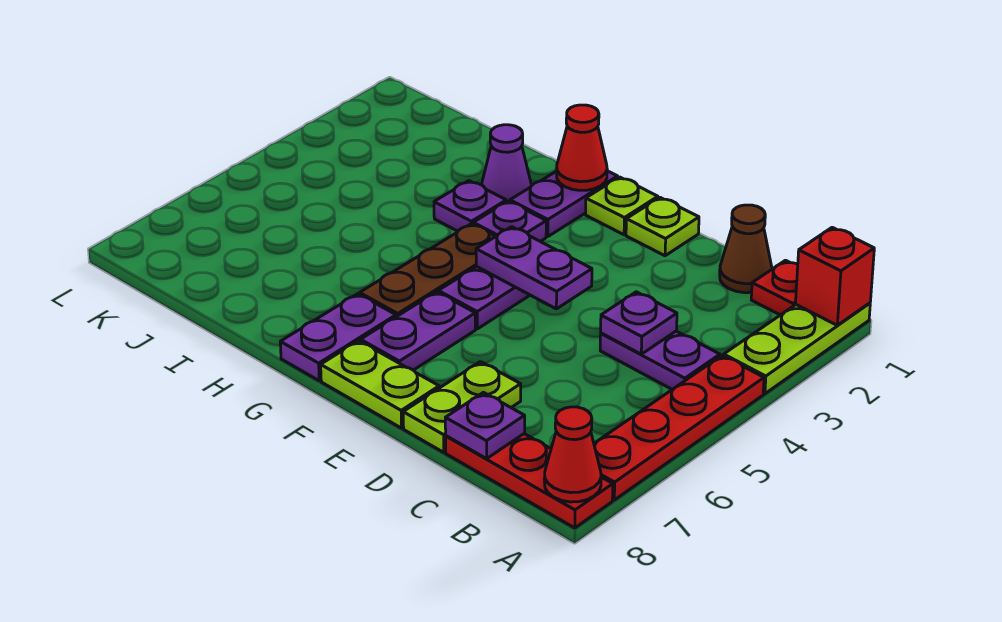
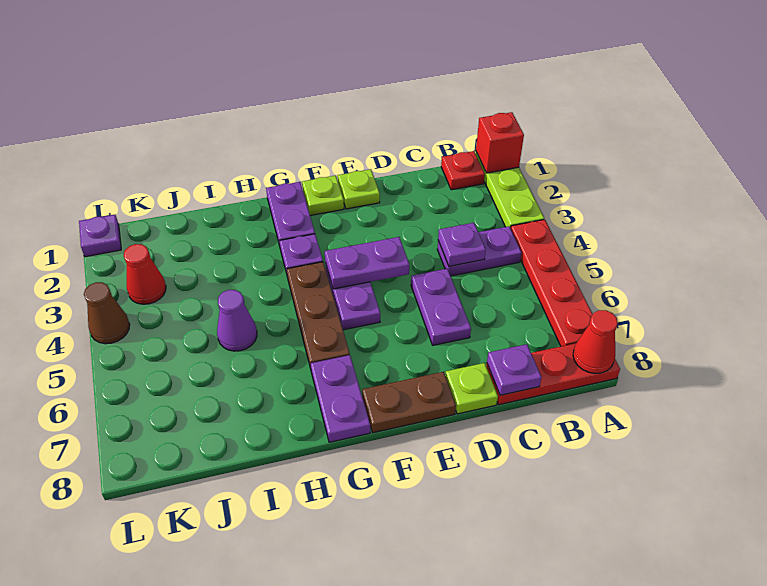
brown cone C1 level 1 -> brown cone L4 level 1
lime plate D7:D8 level 1 -> lime plate D8 level 1
lime plate E8:F8 level 1 -> brown plate E8:F8 level 1
purple plate F6:F7 level 1 -> purple plate D5:D6 level 1
red cone G1 level 2 -> red cone K3 level 1
purple cone H2 level 1 -> purple cone I5 level 1
purple plate H3 level 1 -> purple plate L1 level 1

